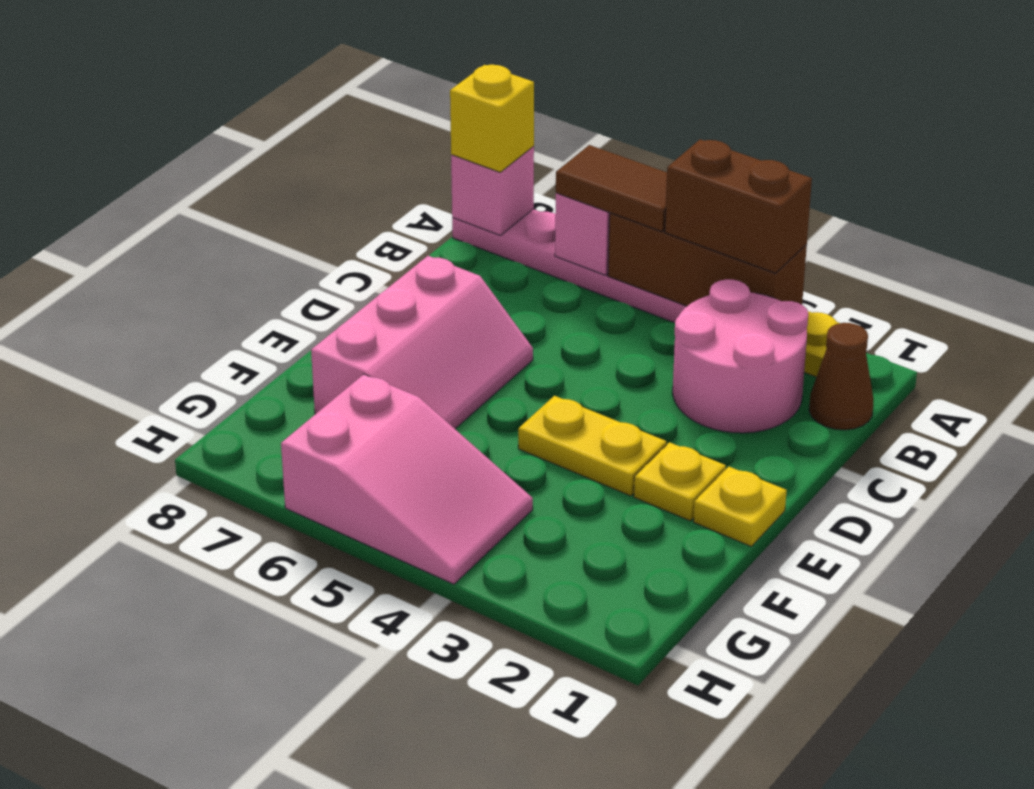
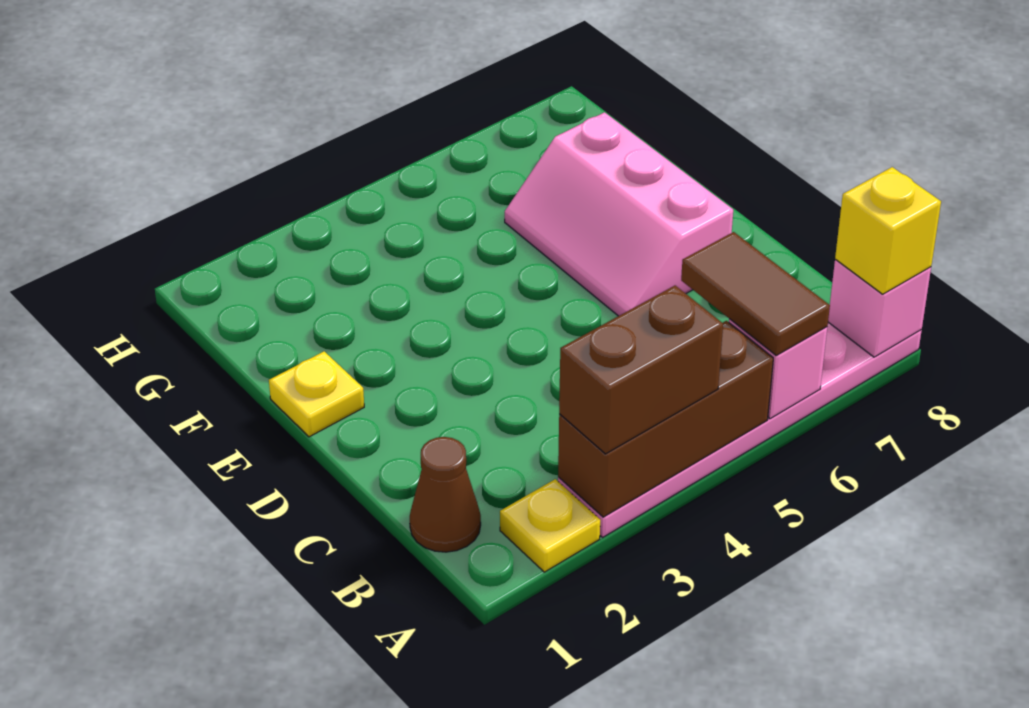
brown tile A5:A6 level 3 -> brown tile A6:B6 level 3
pink round brick B2:C3 level 1 -> none
yellow plate E2 level 1 -> none
yellow plate E3:E4 level 1 -> none
pink slope G4:H6 level 1 top 6 -> none

